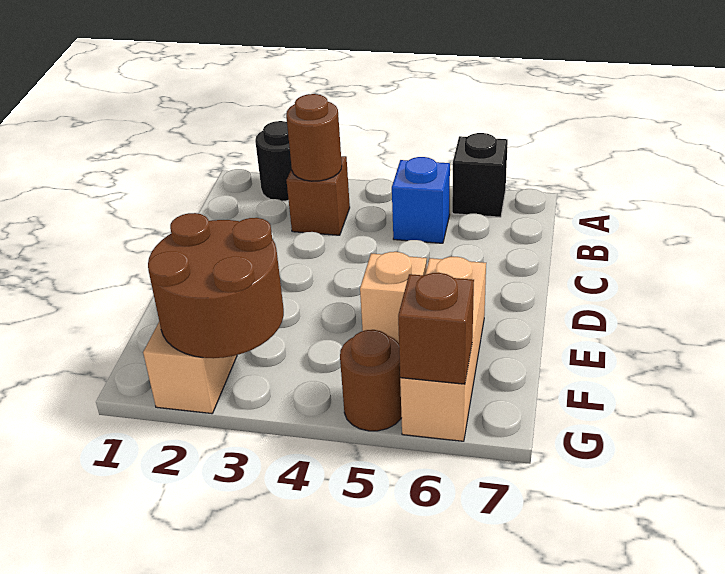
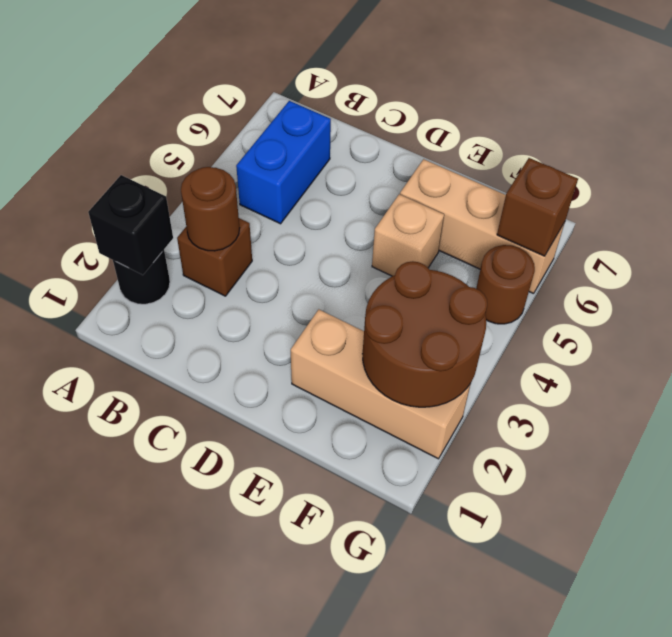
black brick A6 level 1 -> black brick A2 level 2
blue brick B5 level 1 -> blue brick B5:B6 level 1

